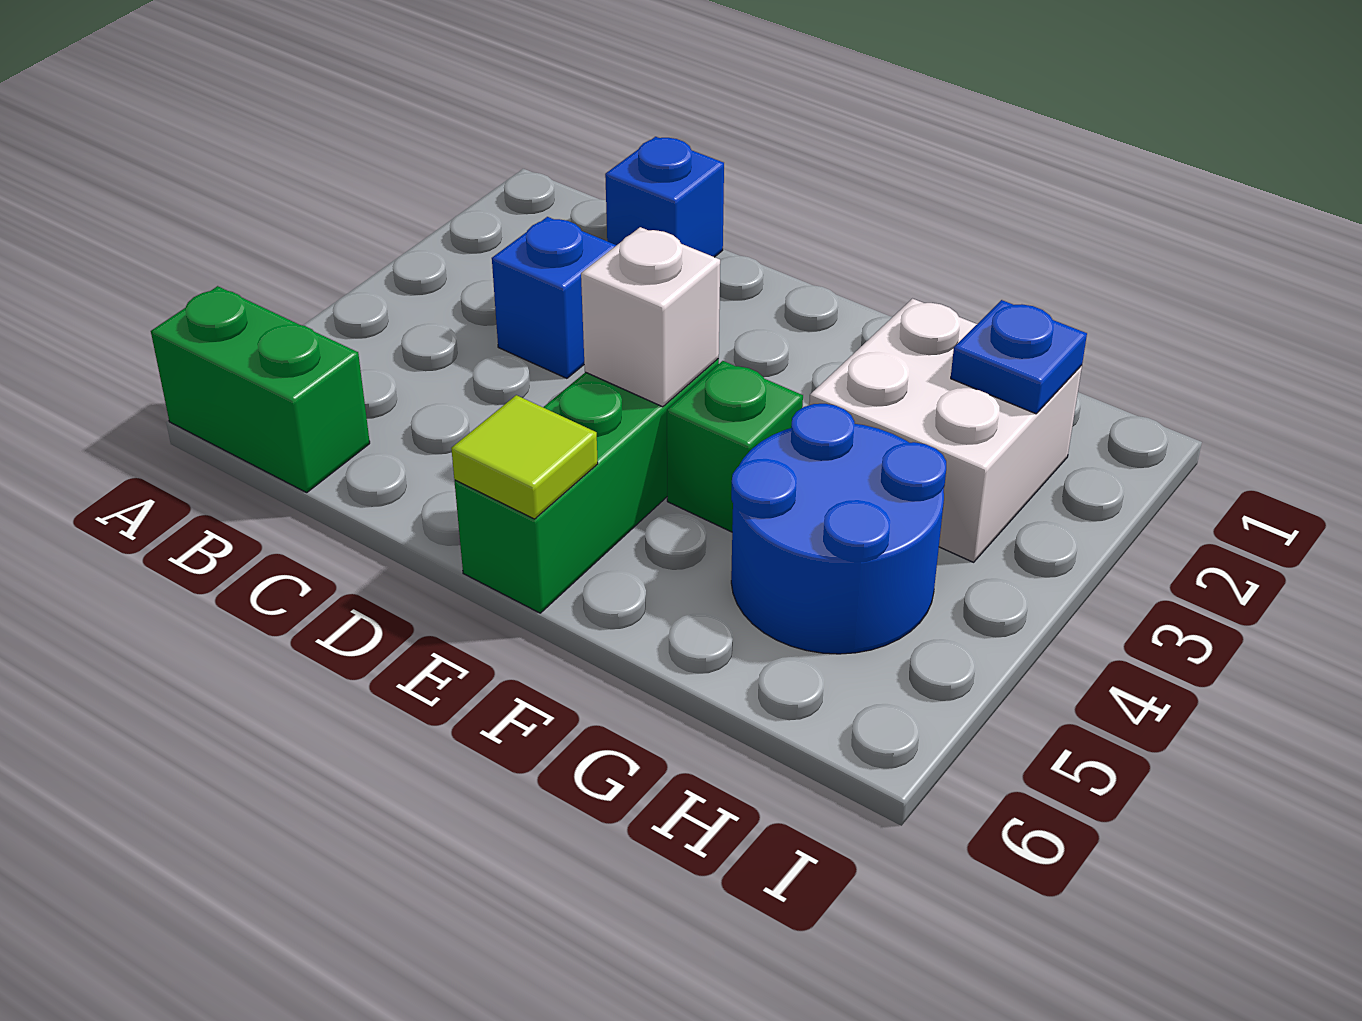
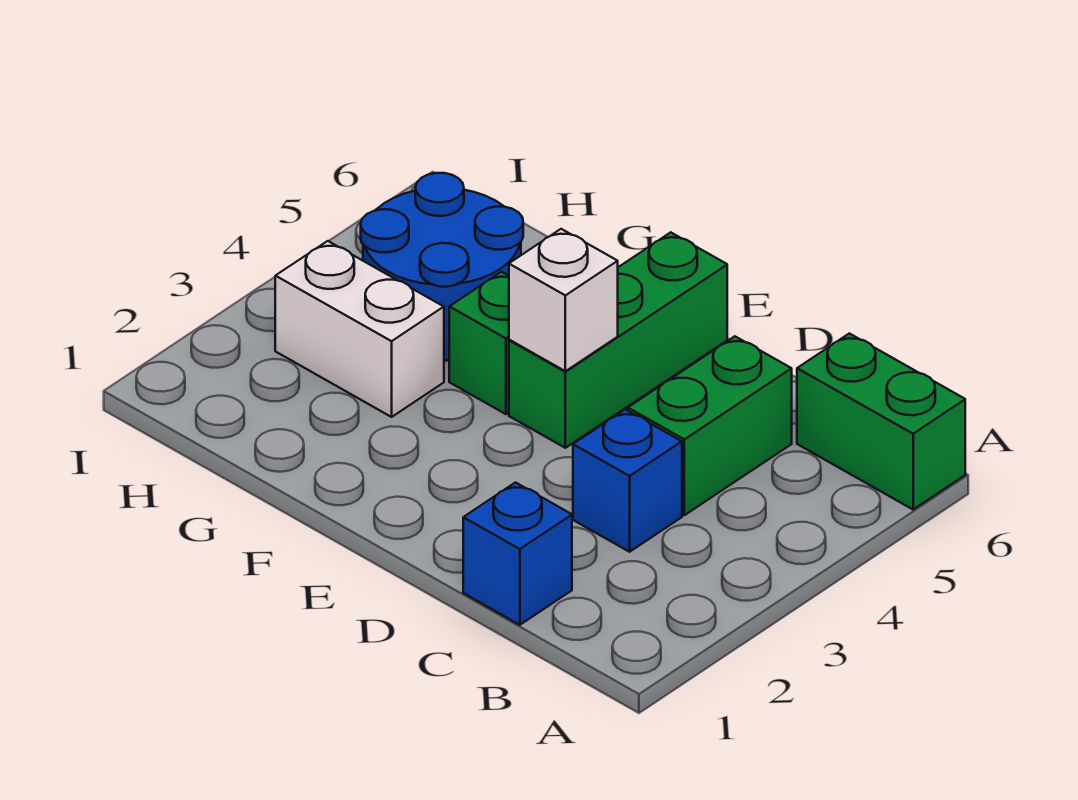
none -> green brick C4:C5 level 1
lime tile E6 level 2 -> none
white brick G2:H3 level 1 -> white brick G3:H3 level 1
blue plate H2 level 2 -> none

